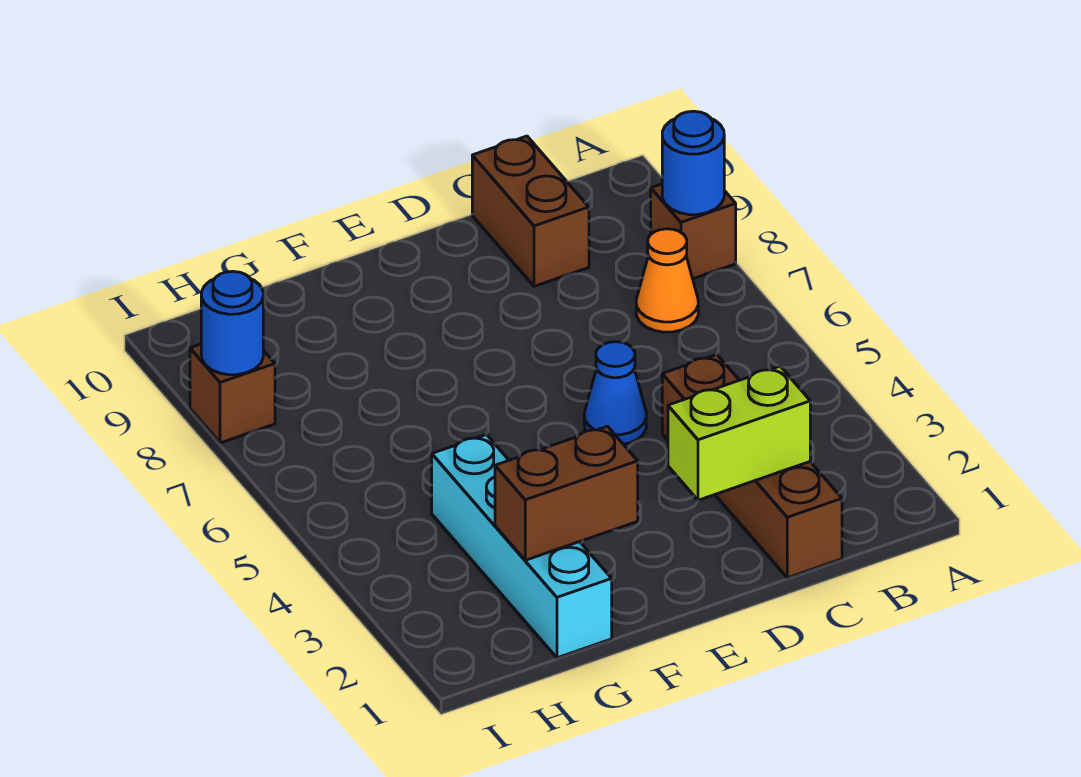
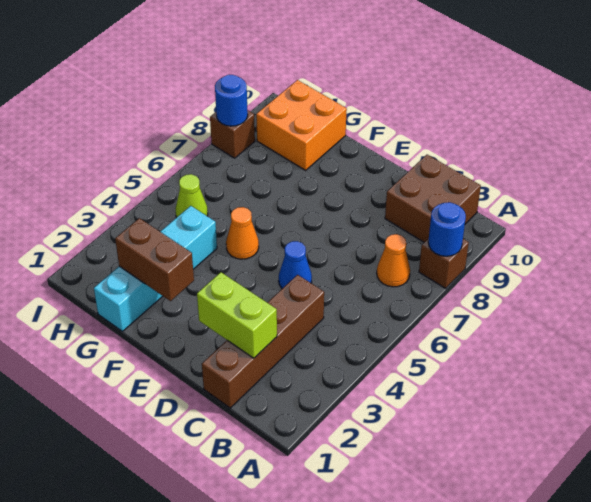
brown brick C9:C10 level 1 -> brown brick B9:C10 level 1
none -> orange cone F5 level 1
none -> orange brick G9:H10 level 1
none -> lime cone H5 level 1

